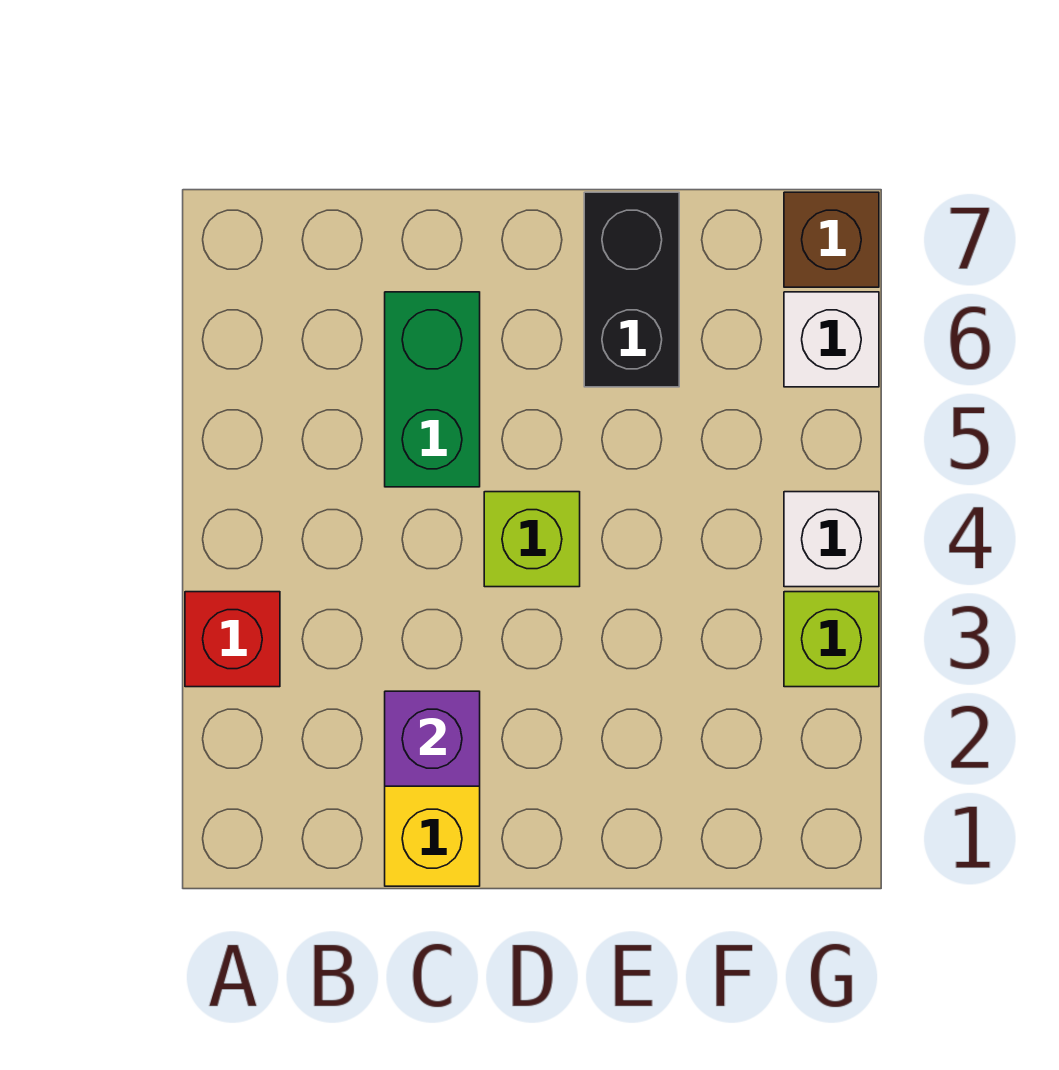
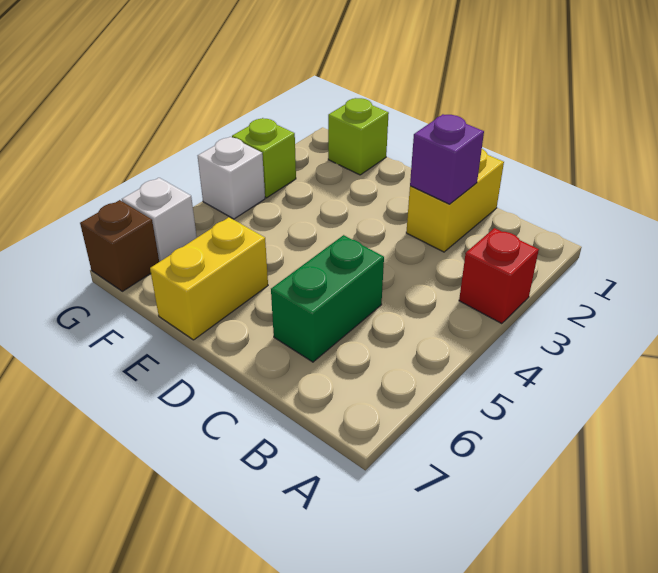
lime brick D4 level 1 -> lime brick F1 level 1
black brick E6:E7 level 1 -> yellow brick E6:E7 level 1

